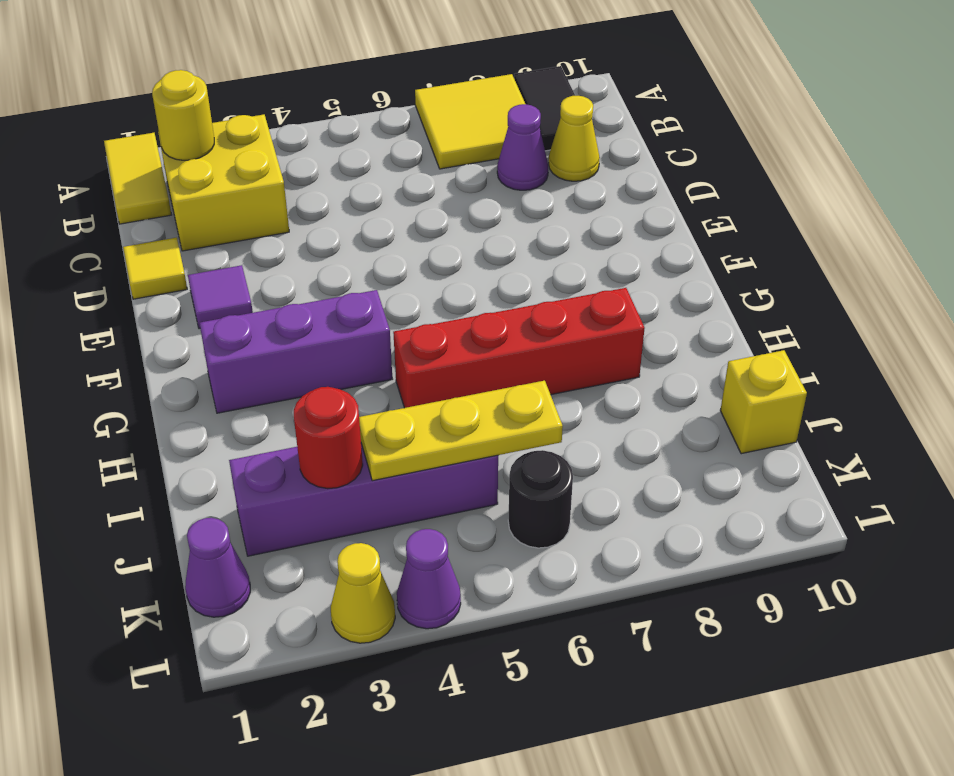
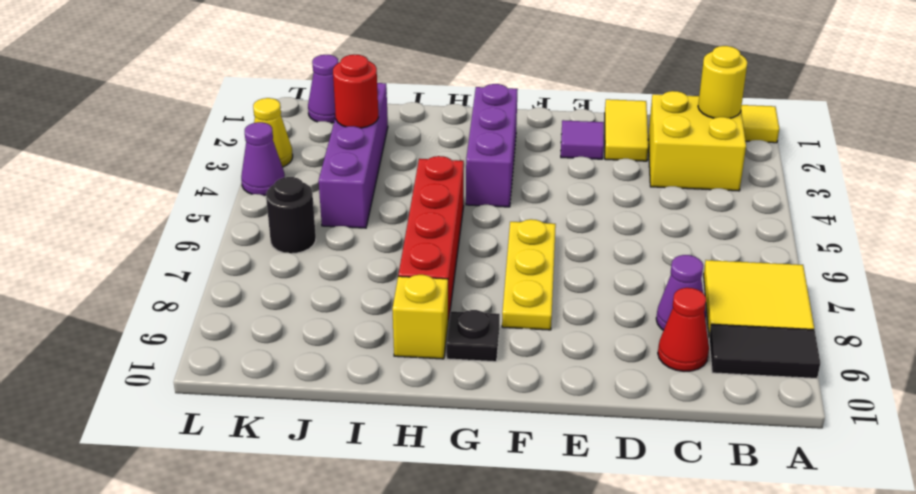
yellow cone C9 level 1 -> red cone C9 level 1
yellow tile D1 level 1 -> yellow tile D1:D2 level 1
none -> black plate G9 level 1
yellow plate J4:J6 level 2 -> yellow plate F6:F8 level 1
yellow brick J10 level 1 -> yellow brick H9 level 1

